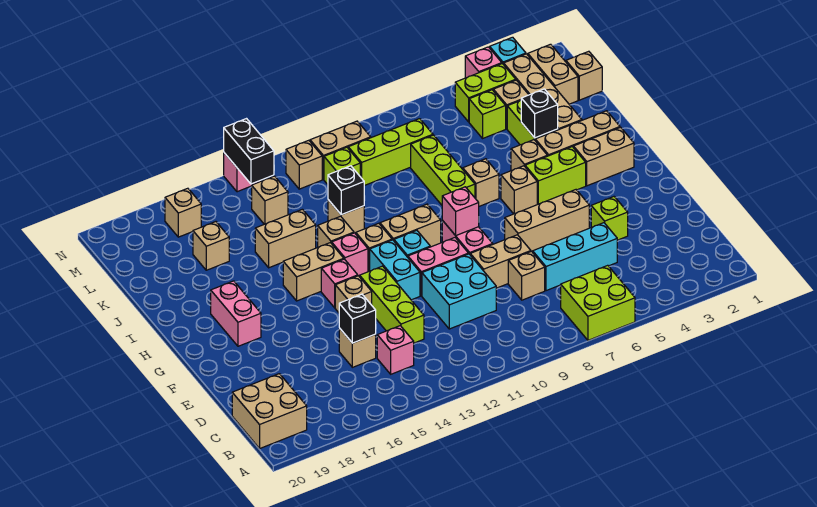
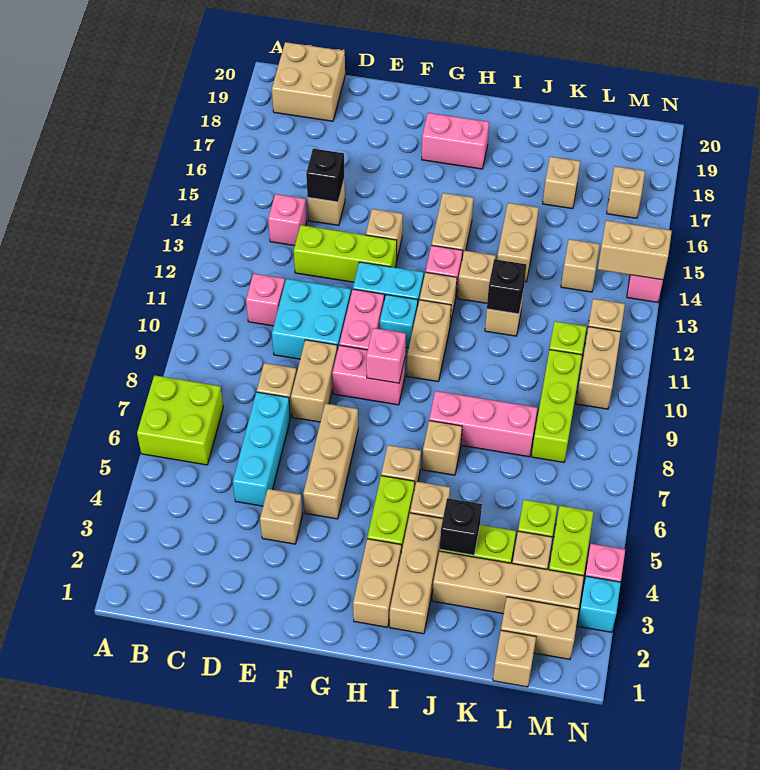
lime brick E4 level 1 -> tan brick E4 level 1
pink brick G14 level 1 -> pink brick C11 level 1
lime brick I8:K8 level 1 -> pink brick I8:K8 level 1
black brick M14:N14 level 2 -> tan brick M14:N14 level 2

